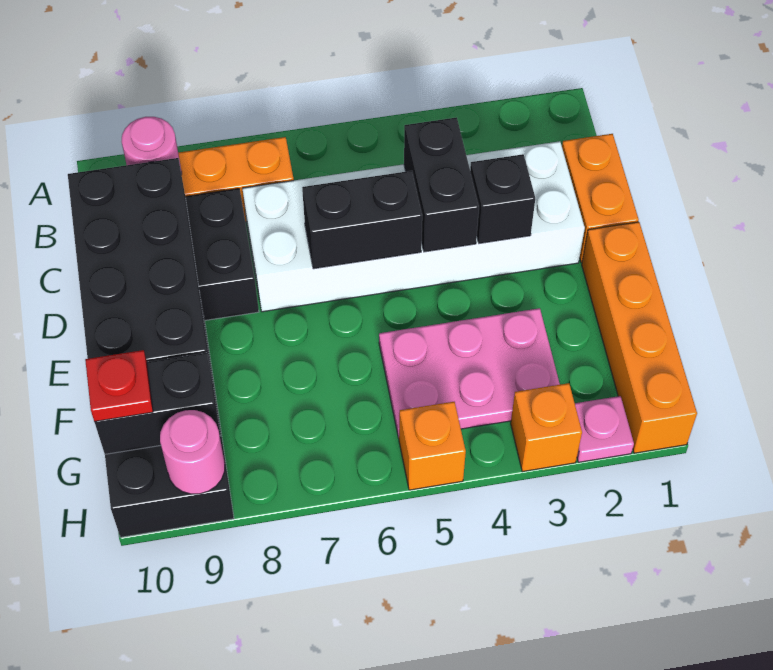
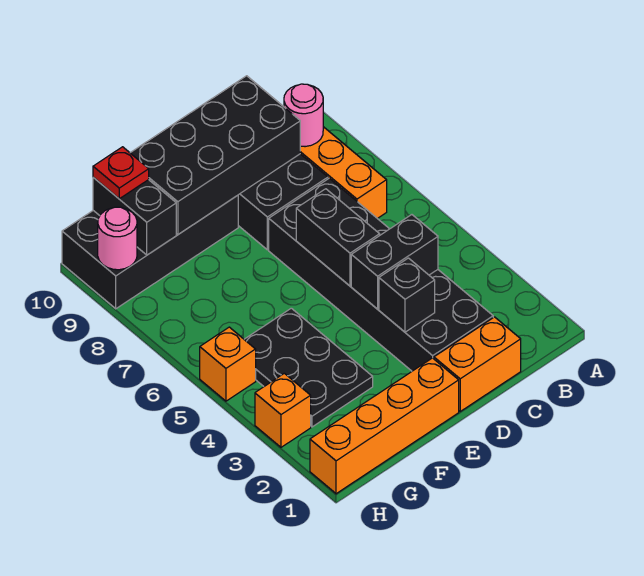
white brick C2:D7 level 1 -> black brick C2:D7 level 1
pink plate F3:G5 level 1 -> black plate F3:G5 level 1
pink plate H2 level 1 -> none

